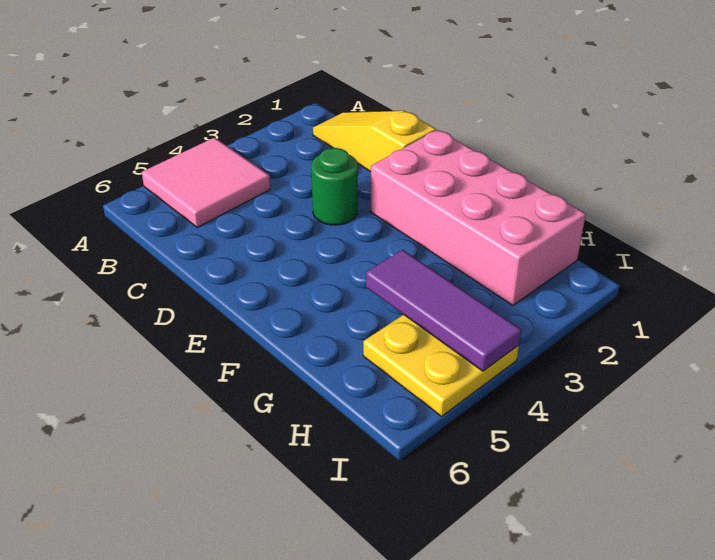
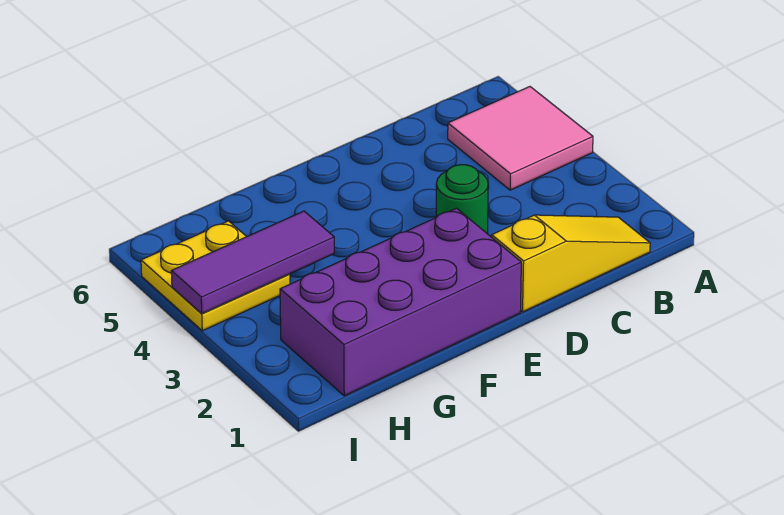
pink brick E1:H2 level 1 -> purple brick E1:H2 level 1

